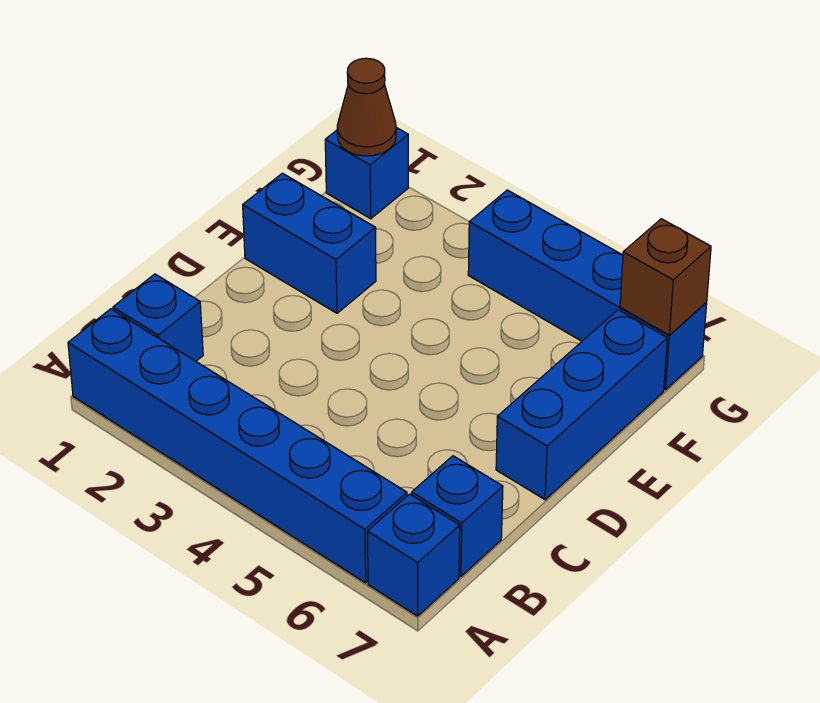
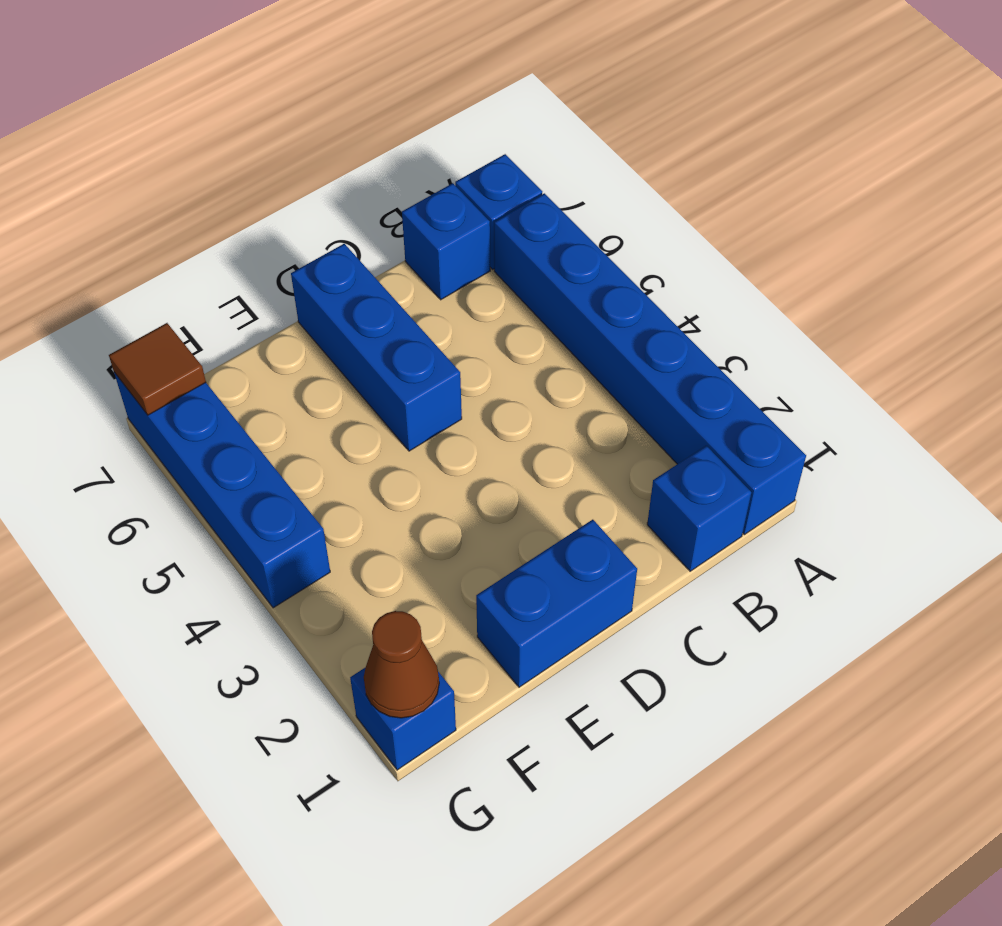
blue brick D7:F7 level 1 -> blue brick D5:D7 level 1
blue brick E1:E2 level 1 -> blue brick D1:E1 level 1
brown brick G7 level 2 -> brown tile G7 level 2

